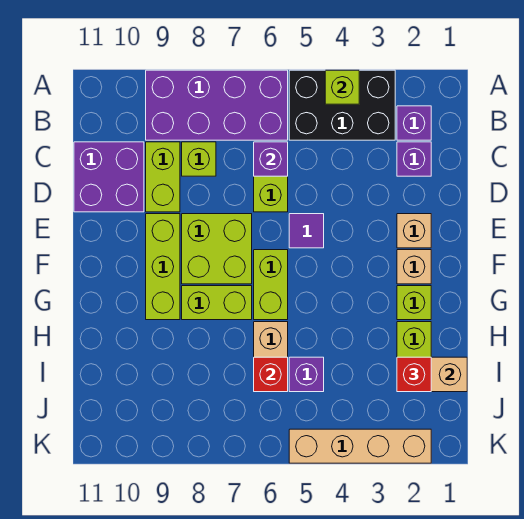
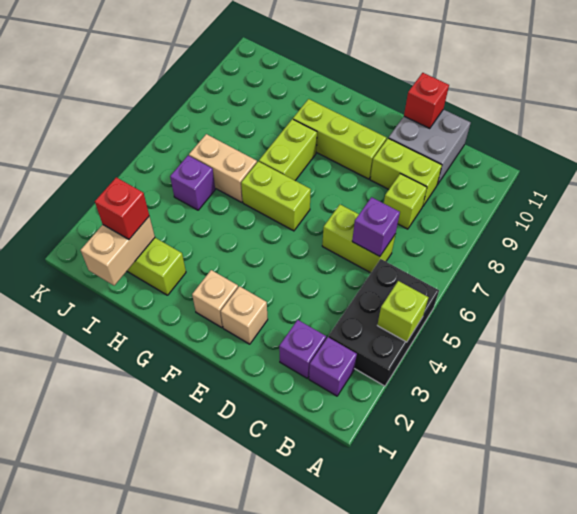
purple brick A6:B9 level 1 -> none
purple brick C10:D11 level 1 -> grey brick C10:D11 level 1
purple tile E5 level 1 -> none
lime brick E7:F8 level 1 -> none
lime brick G2 level 1 -> none
red brick I6 level 2 -> red brick D11 level 2
tan brick K2:K5 level 1 -> none

